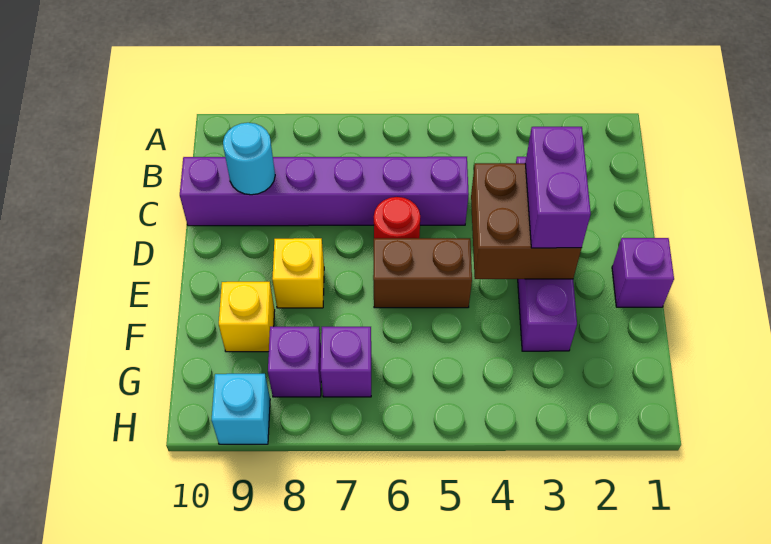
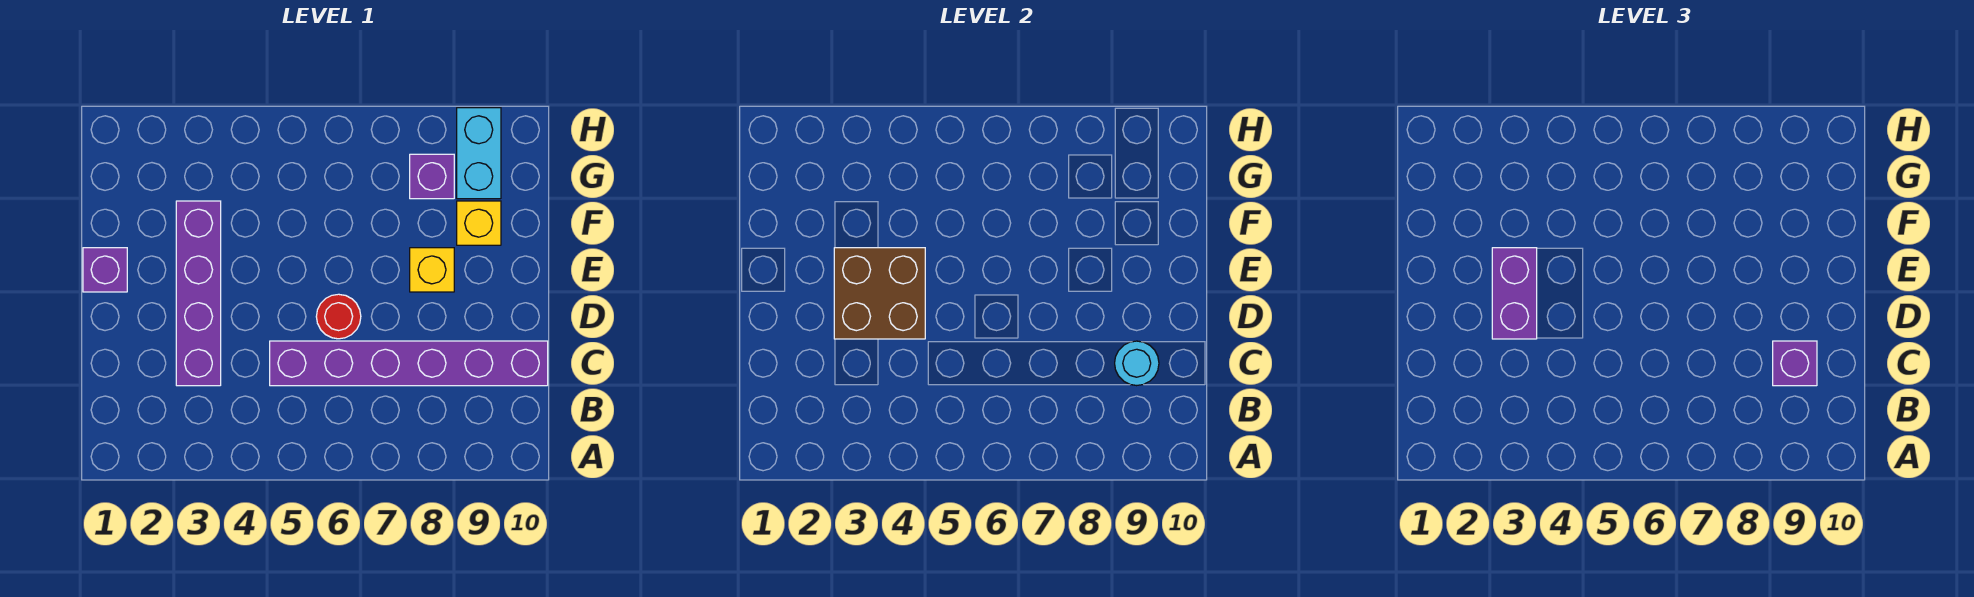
brown brick E5:E6 level 1 -> none
purple brick G7 level 1 -> purple brick C9 level 3
cyan brick H9 level 1 -> cyan brick G9:H9 level 1

